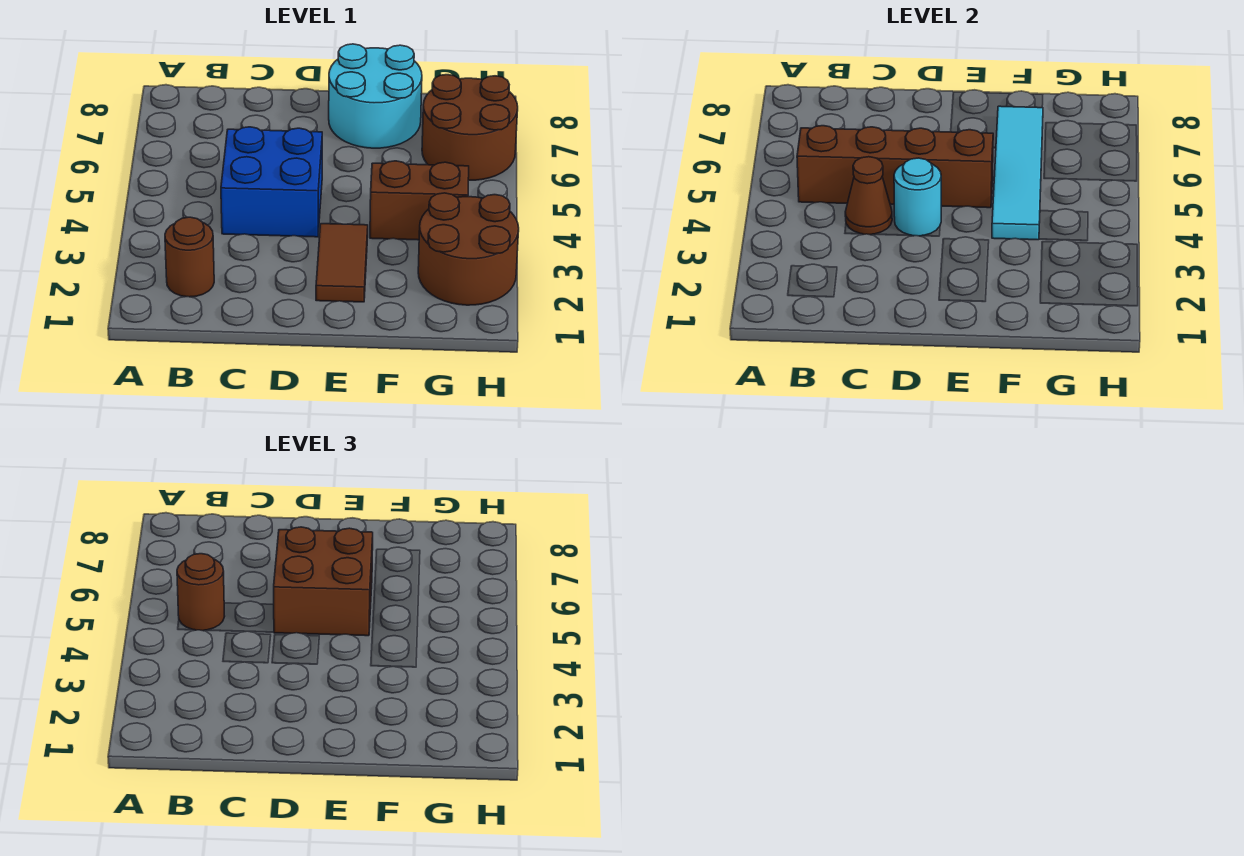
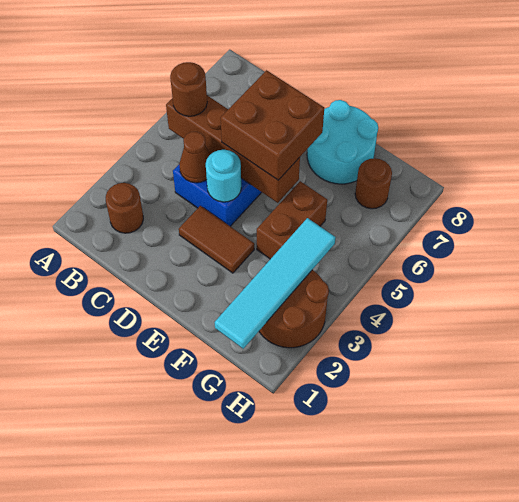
brown tile E2:E3 level 1 -> brown tile D3:E3 level 1
brown brick F4:G4 level 1 -> brown brick F4:F5 level 1
cyan tile F4:F7 level 2 -> cyan tile G1:G4 level 2
brown round brick G6:H7 level 1 -> brown round brick G7 level 1

